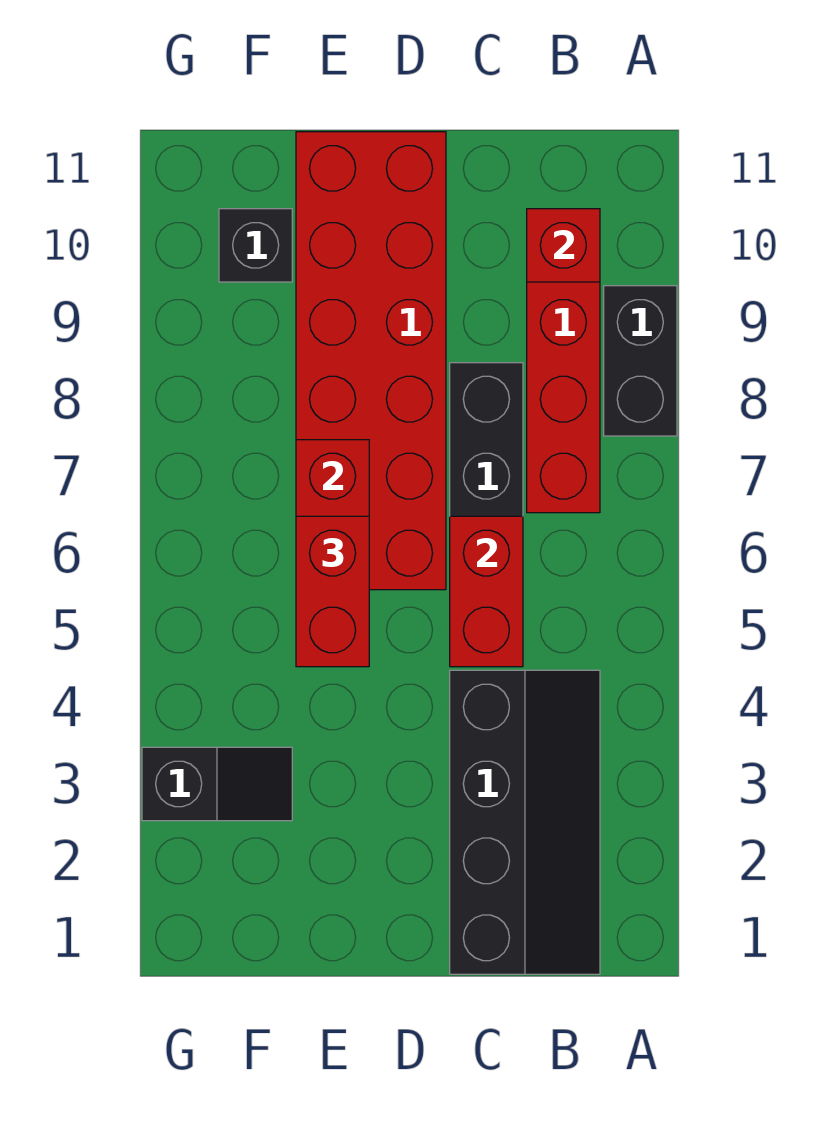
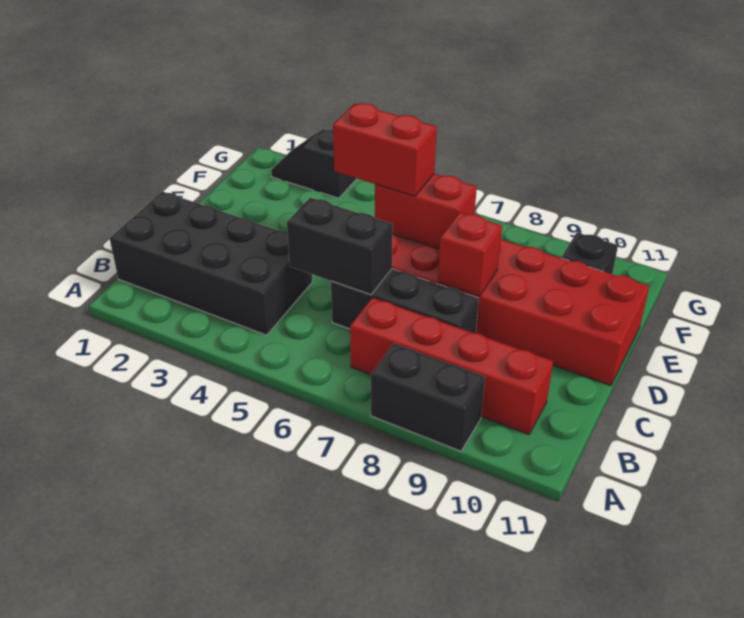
black slope B1:C4 level 1 top C -> black brick B1:C4 level 1
red brick B10 level 2 -> red brick D8 level 2
red brick C5:C6 level 2 -> black brick C5:C6 level 2
black slope F3:G3 level 1 top G -> black slope G2:G3 level 1 top 3

